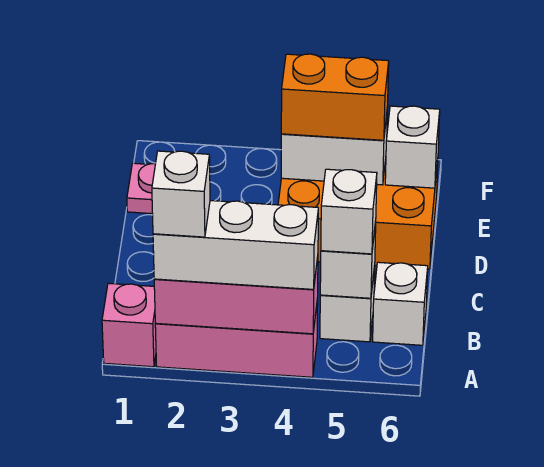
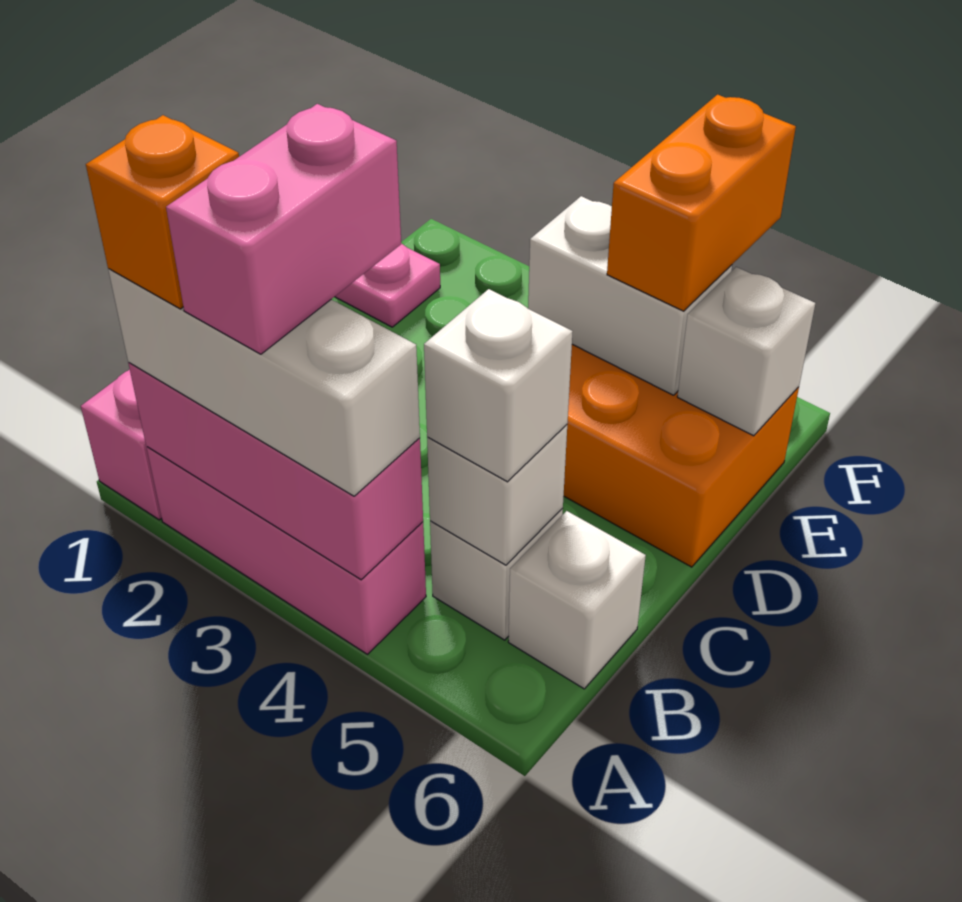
white brick A2 level 4 -> orange brick A2 level 4
none -> pink brick A3:B3 level 4
orange brick E4:E5 level 3 -> orange brick E5:F5 level 3

